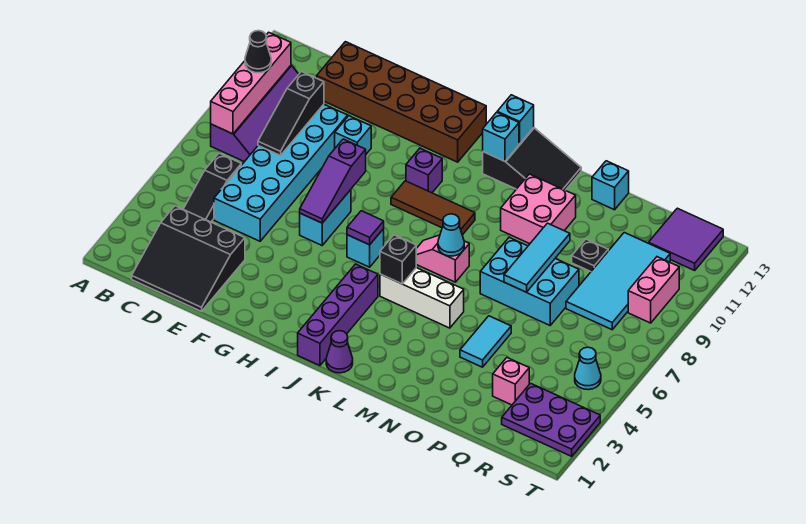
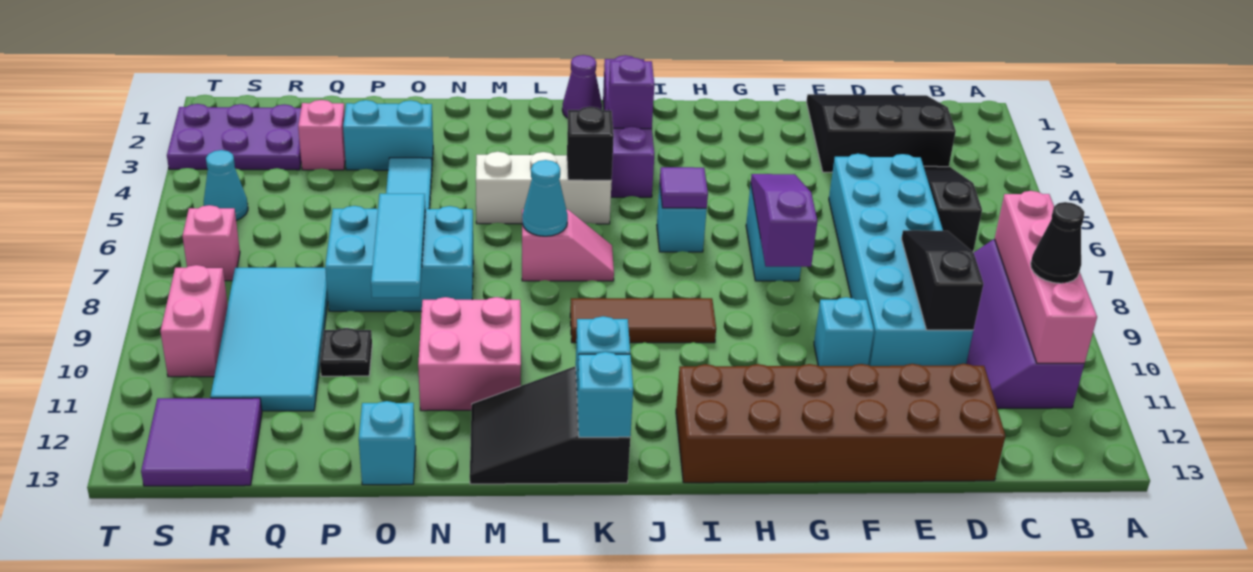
purple brick I10 level 1 -> purple brick J3 level 2
none -> cyan brick O3:P3 level 1
none -> pink brick S7 level 1

